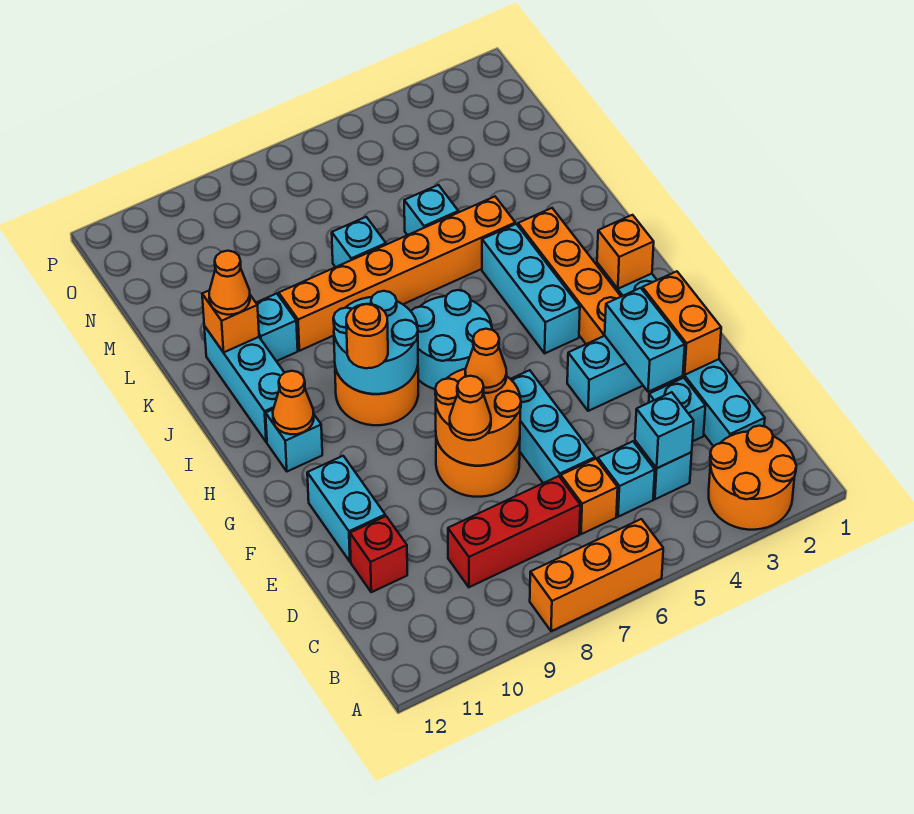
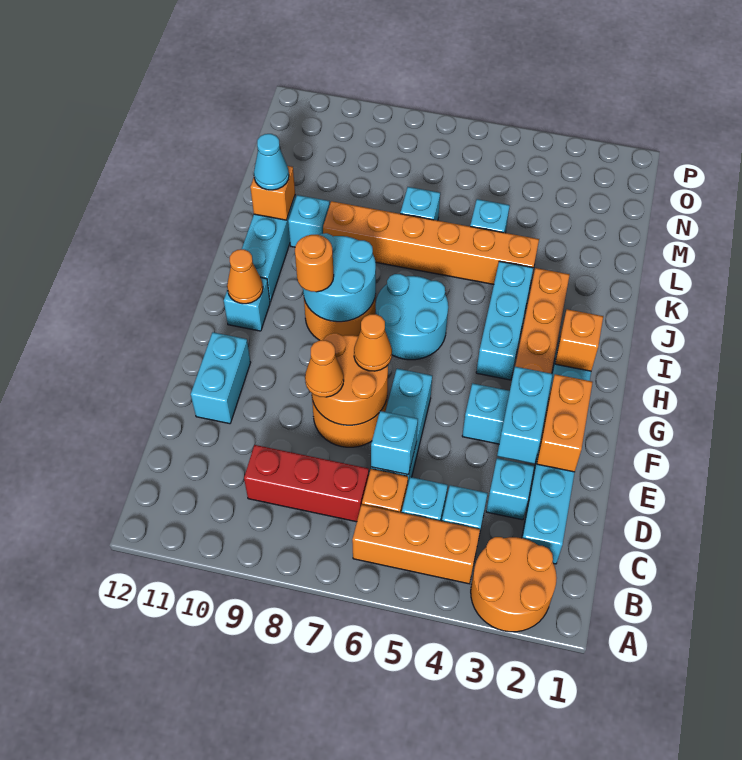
orange brick A6:A8 level 1 -> orange brick B4:B6 level 1
cyan brick C4 level 2 -> cyan brick D6 level 2
red brick D11 level 1 -> none
orange cone K11 level 3 -> cyan cone K11 level 3

